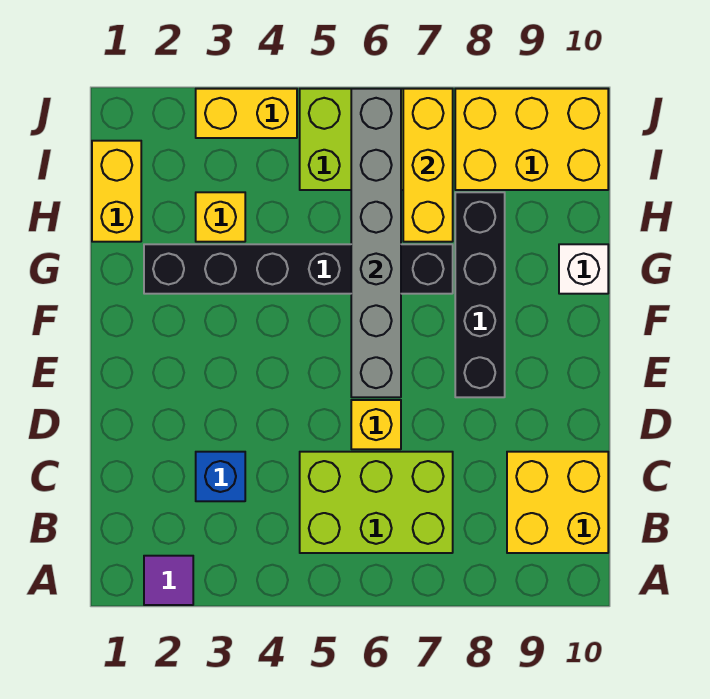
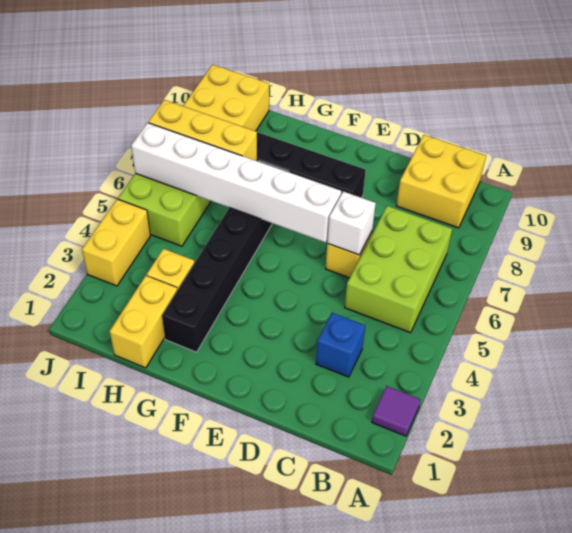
grey brick E6:J6 level 2 -> white brick E6:J6 level 2
white brick G10 level 1 -> white brick D6 level 2
yellow brick H1:I1 level 1 -> yellow brick H1:H2 level 1

